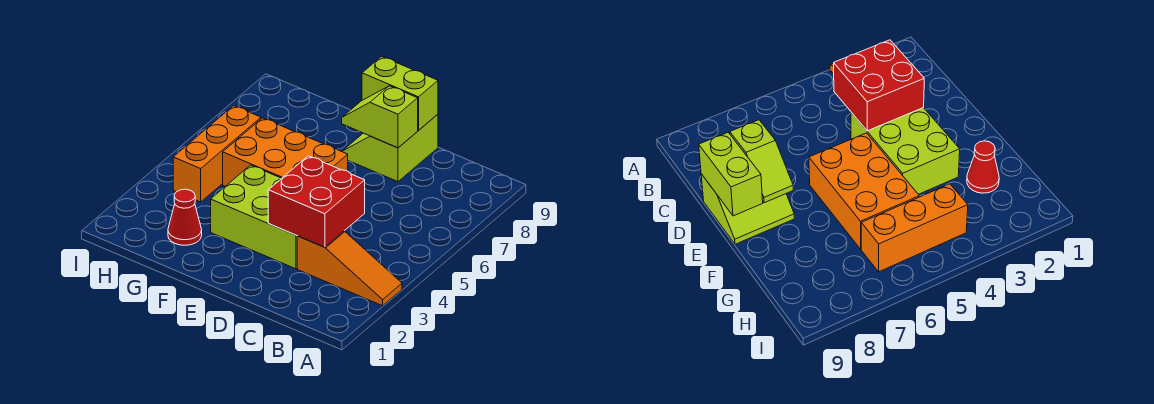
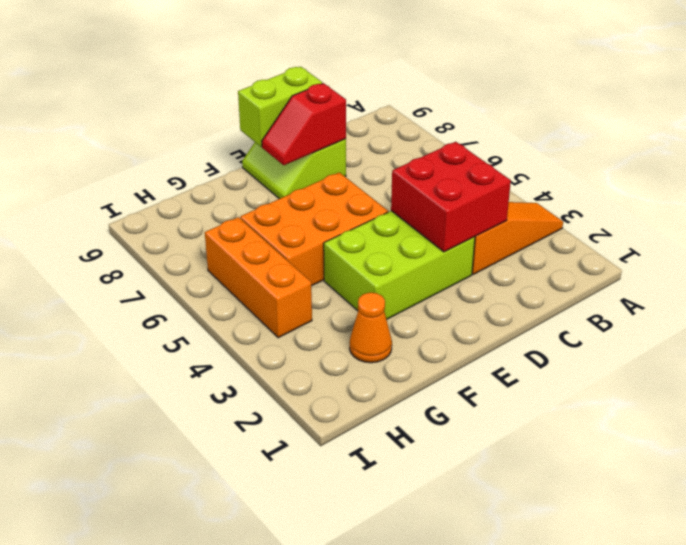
lime slope D8:E8 level 2 top D -> red slope D8:E8 level 2 top D
red cone G2 level 1 -> orange cone G2 level 1

